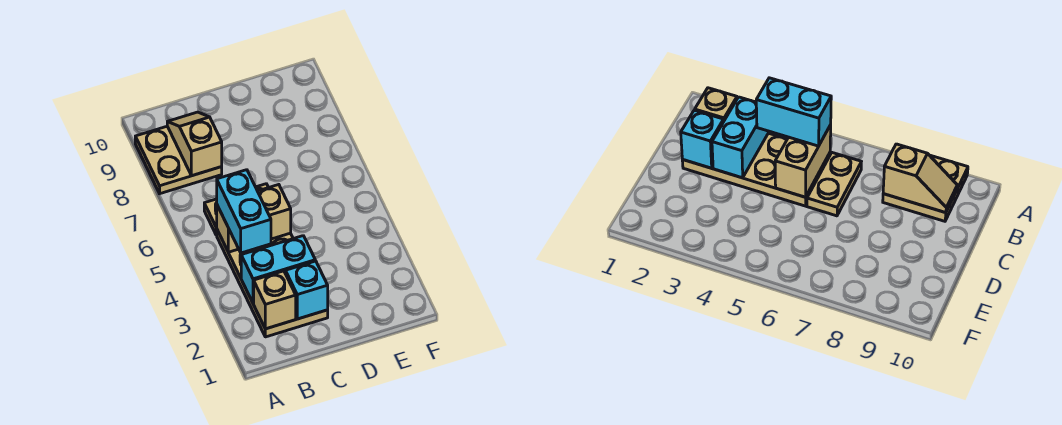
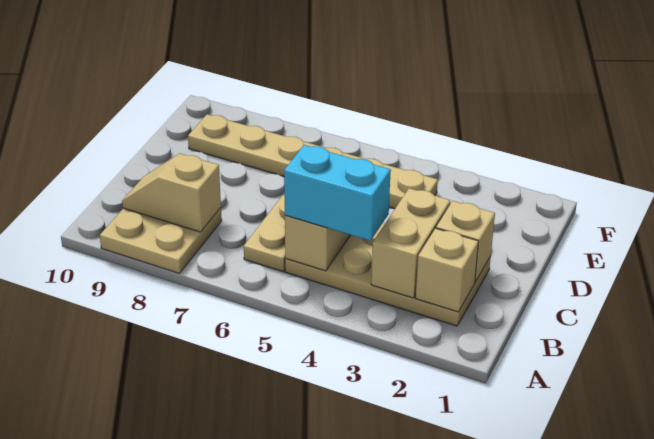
cyan brick B3:C3 level 2 -> tan brick B3:C3 level 2
cyan brick C2 level 2 -> tan brick C2 level 2
none -> tan plate E4:E9 level 1

